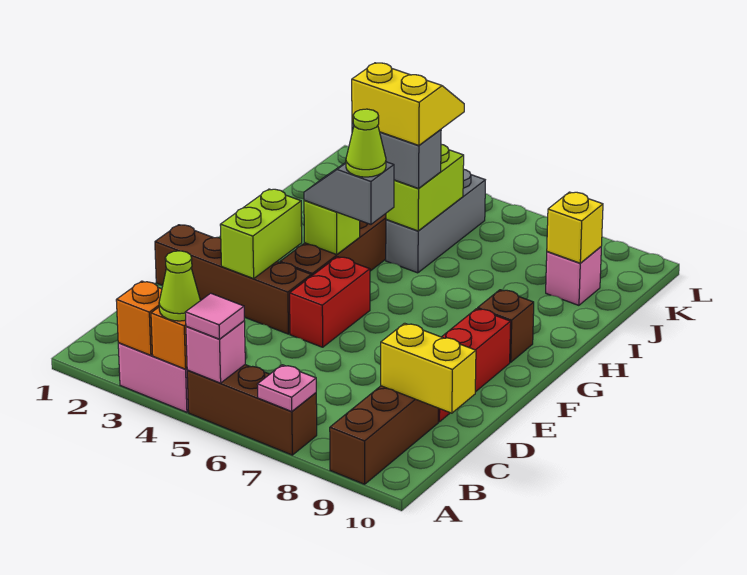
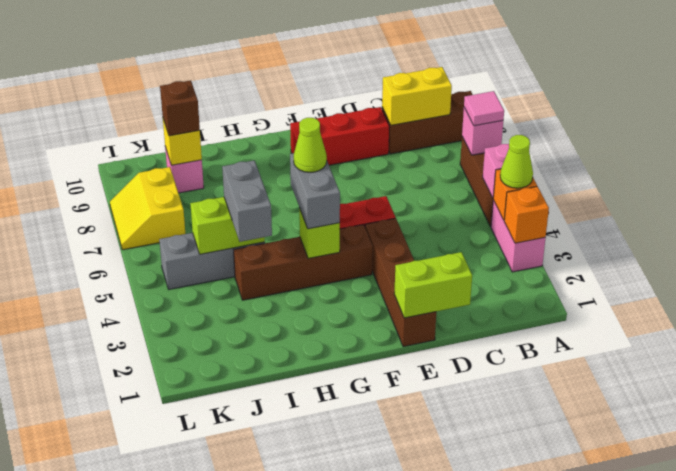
pink tile A5 level 3 -> pink tile A7 level 3
pink plate A7 level 2 -> pink brick A7 level 2
yellow brick C9:C10 level 2 -> yellow brick B9:C9 level 2
lime brick E3:F3 level 2 -> lime brick D1:E1 level 2
grey slope G4:G5 level 3 top 5 -> grey brick G4:G5 level 3
brown brick G9 level 1 -> brown brick J9 level 3
yellow slope I4:J5 level 4 top I -> yellow slope K7:L8 level 1 top K

